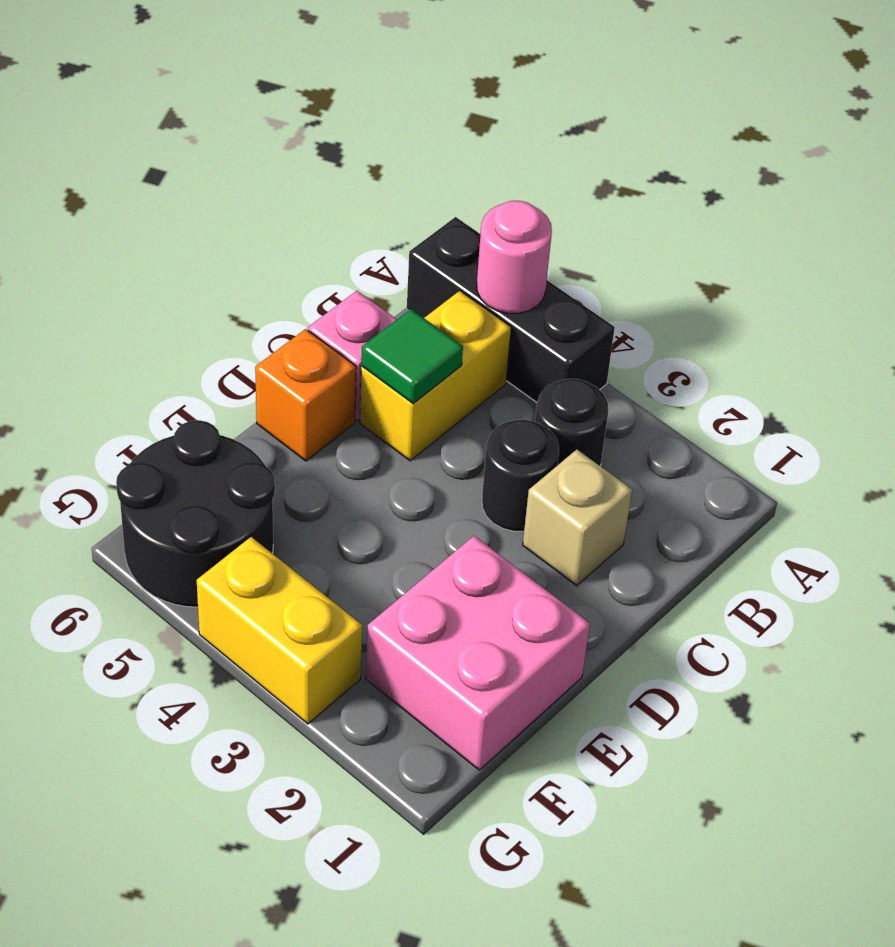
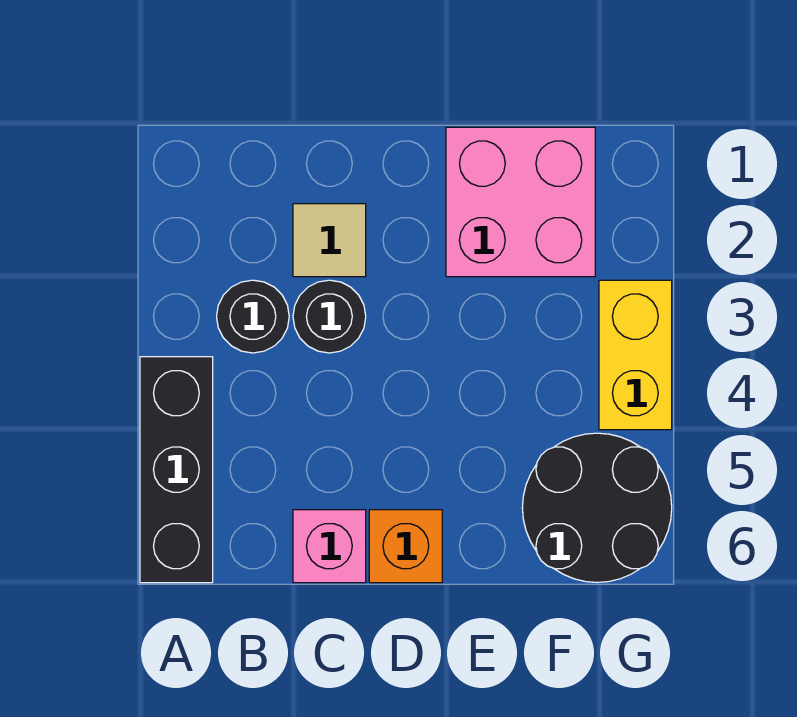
pink round brick A5 level 2 -> none
yellow brick B5:C5 level 1 -> none
tan brick C2 level 1 -> tan tile C2 level 1
green tile C5 level 2 -> none

